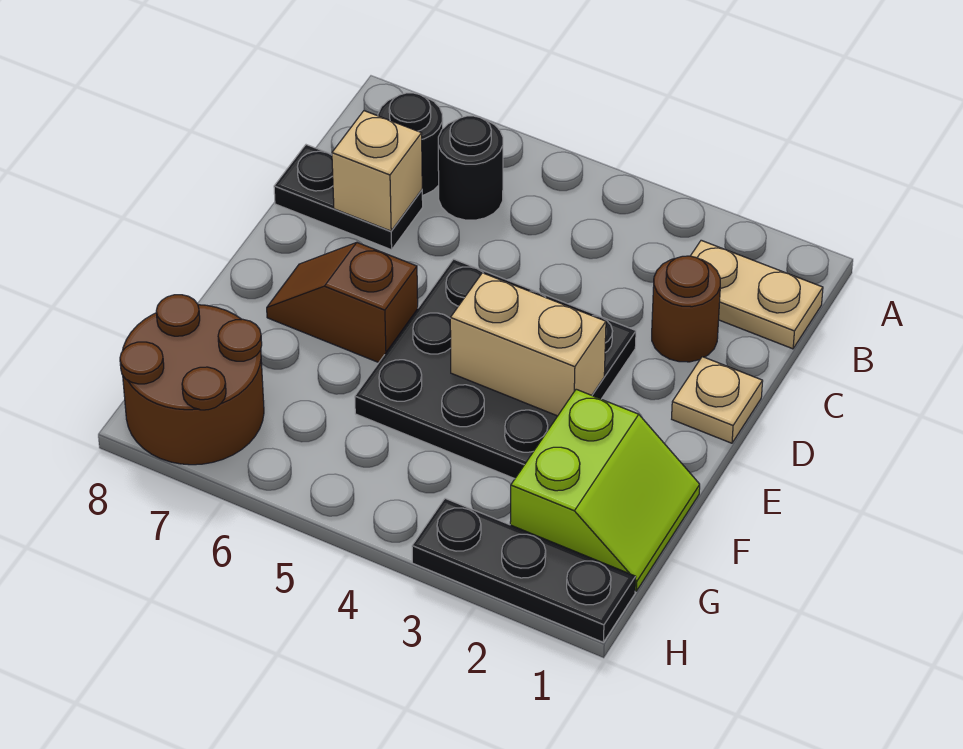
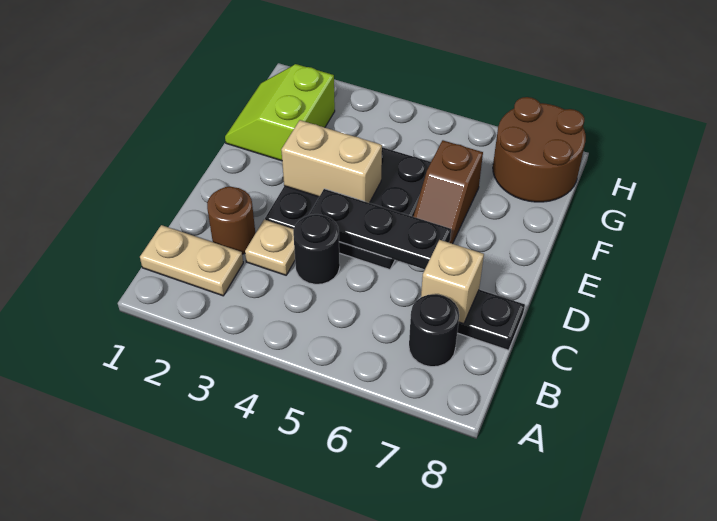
black round brick B6 level 1 -> black round brick C4 level 1
tan plate D1 level 1 -> tan plate C3 level 1
brown slope E6:E7 level 1 top 6 -> brown slope E6:F6 level 1 top F
black plate H1:H3 level 1 -> black plate D4:D6 level 2

